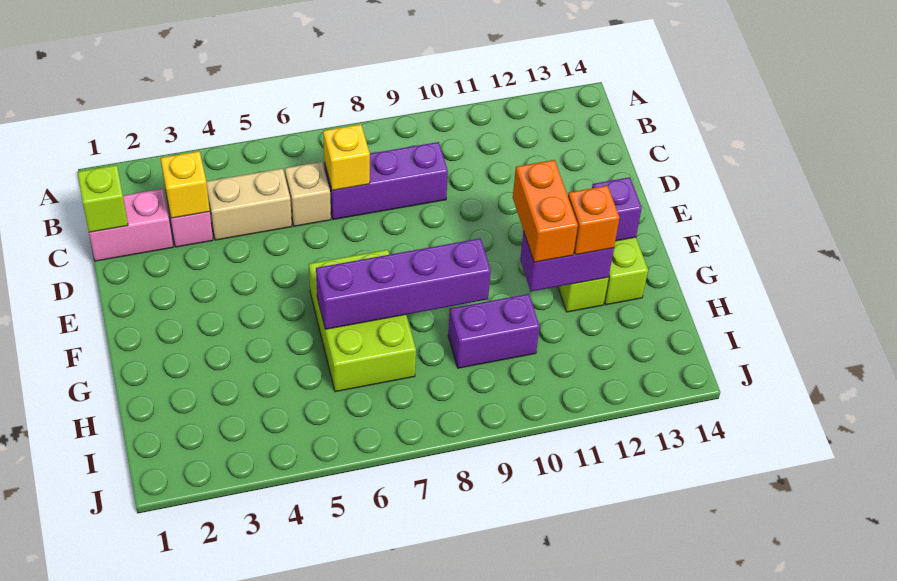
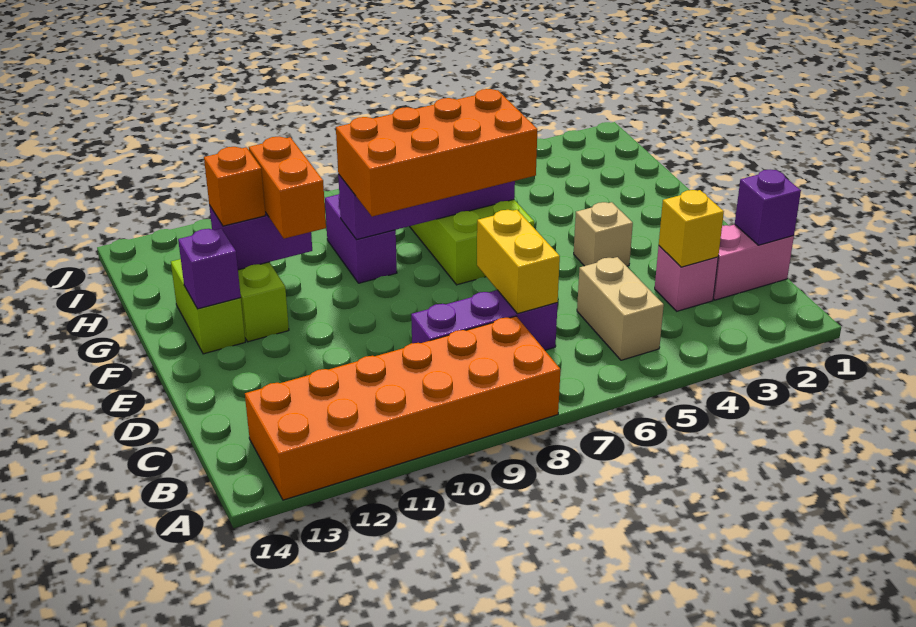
none -> orange brick A8:B13 level 1
lime brick C1 level 2 -> purple brick C1 level 2
tan brick C4:C5 level 1 -> tan brick B5:C5 level 1
tan brick C6 level 1 -> tan brick E4 level 1
yellow brick C7 level 2 -> yellow brick C7:D7 level 2
none -> orange brick F6:G9 level 3
purple brick H9:H10 level 1 -> purple brick G9:H9 level 1

